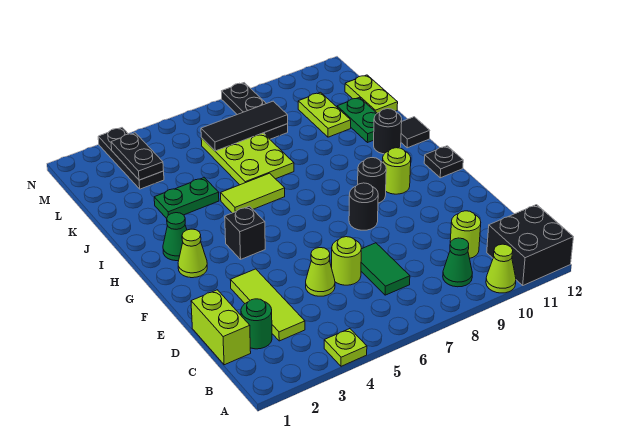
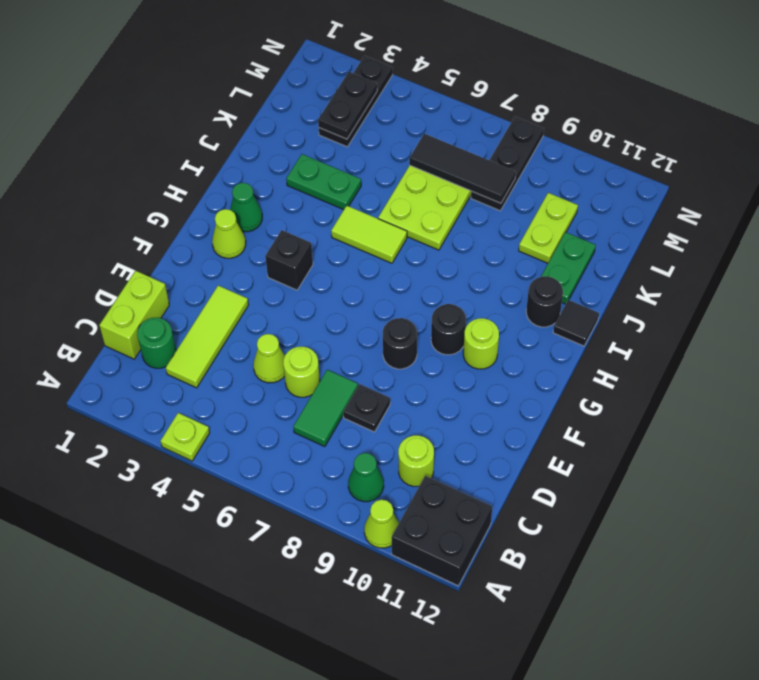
black plate G12 level 1 -> black plate D8 level 1
lime plate K12:L12 level 1 -> none

